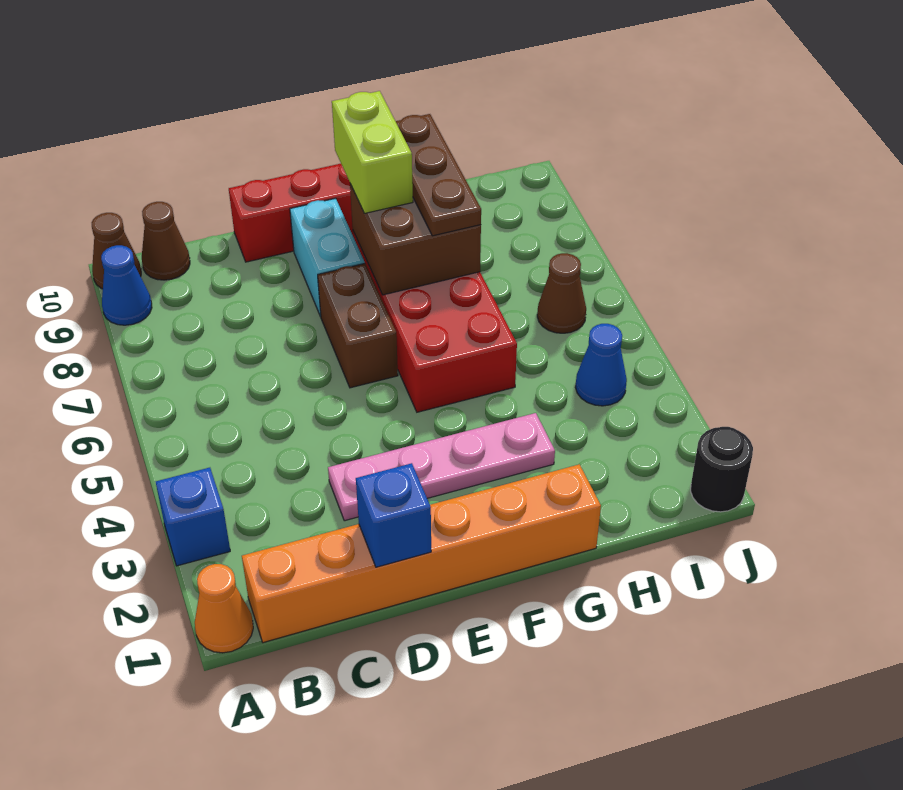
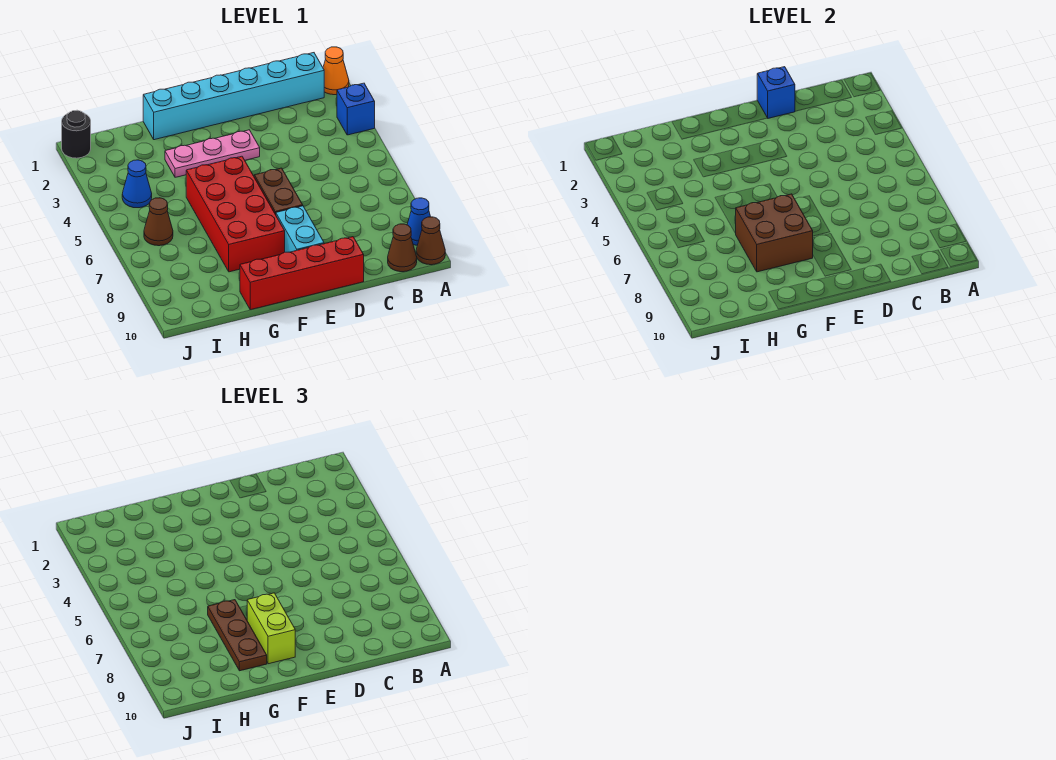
orange brick B1:G1 level 1 -> cyan brick B1:G1 level 1
pink plate D3:G3 level 1 -> pink plate E3:G3 level 1

